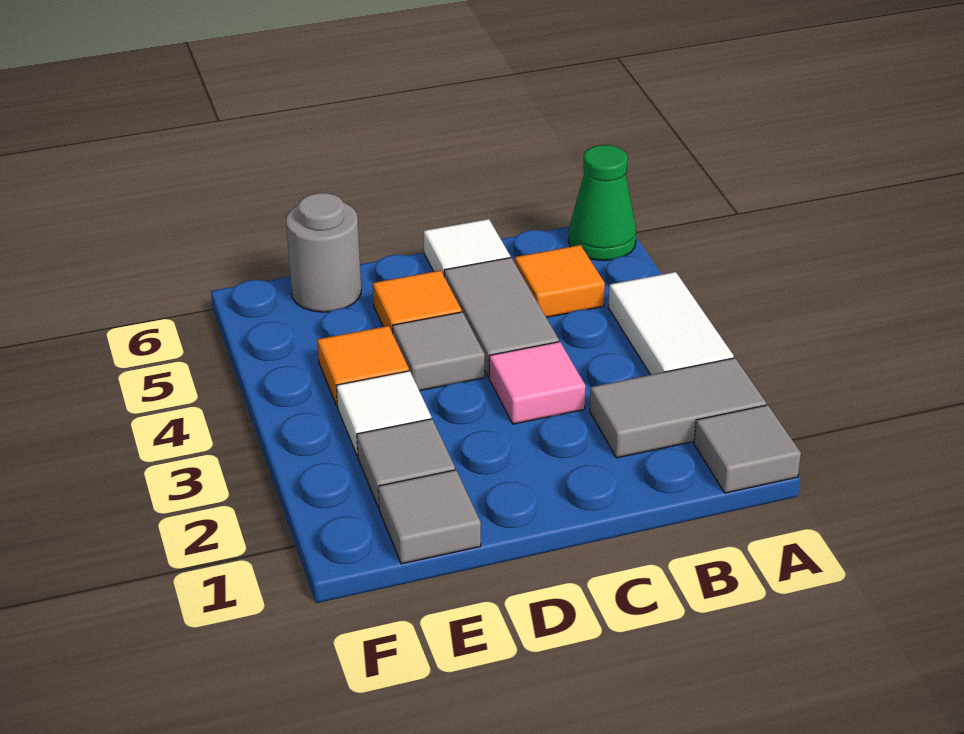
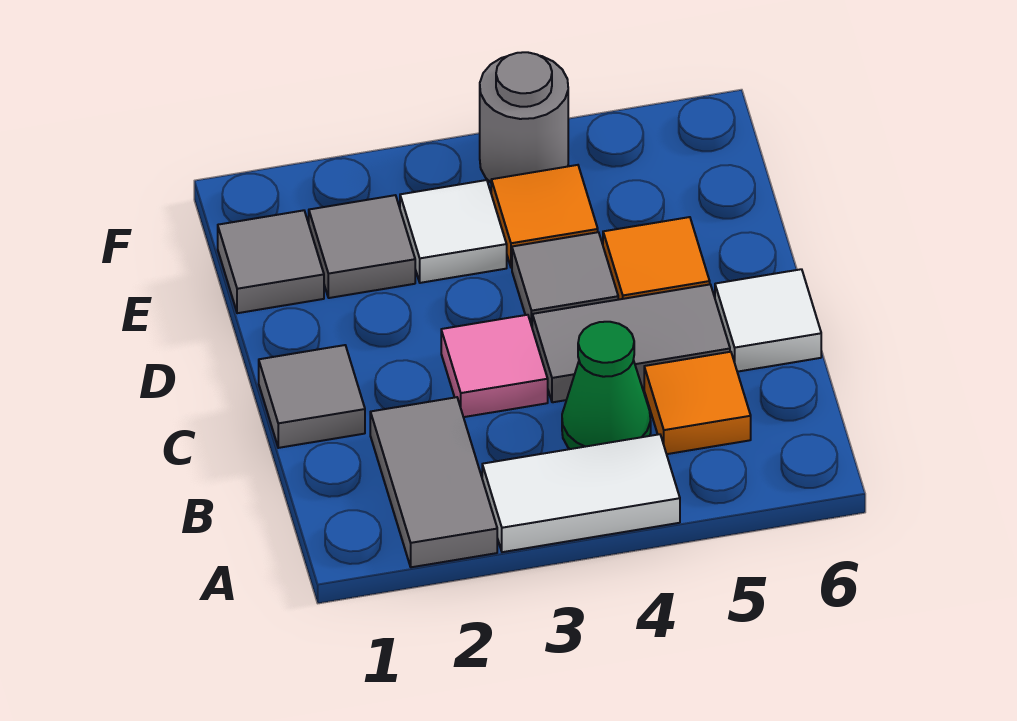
grey tile A1 level 1 -> grey tile C1 level 1
green cone A6 level 1 -> green cone B4 level 1
grey round brick E6 level 1 -> grey round brick F4 level 1

